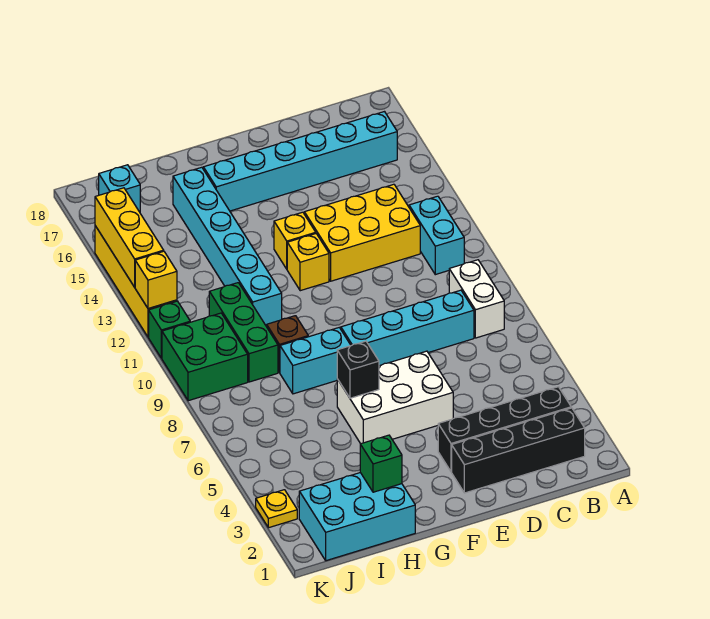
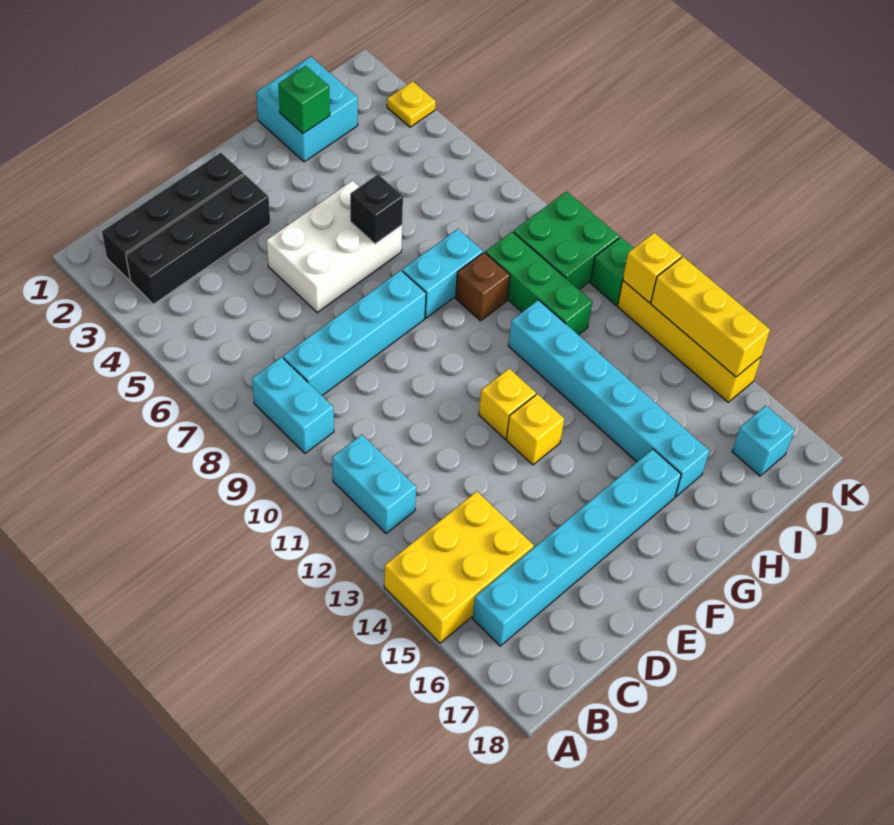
white brick B8:B9 level 1 -> cyan brick B8:B9 level 1
yellow brick C12:E13 level 1 -> yellow brick A14:C15 level 1
cyan brick H1:J2 level 1 -> cyan brick H1:I2 level 1

